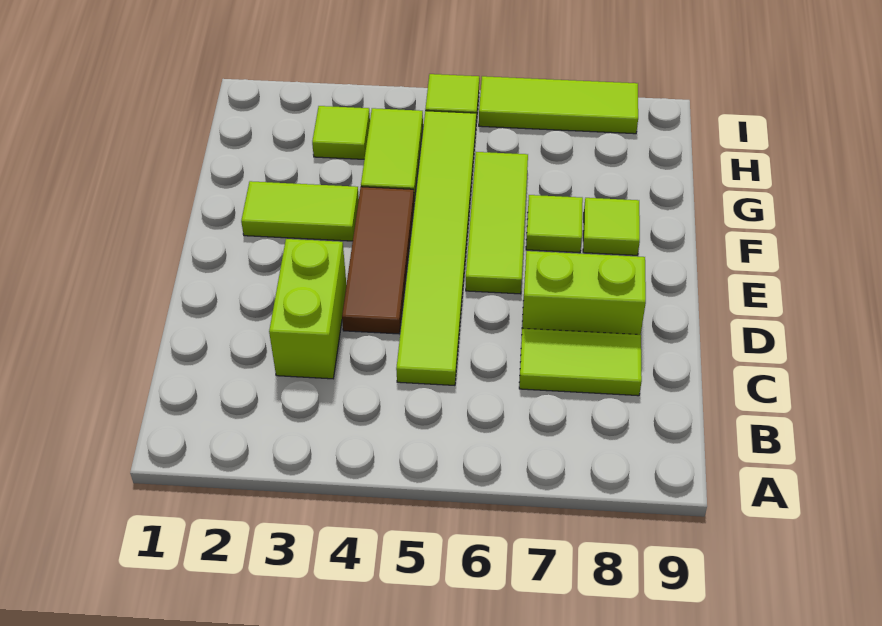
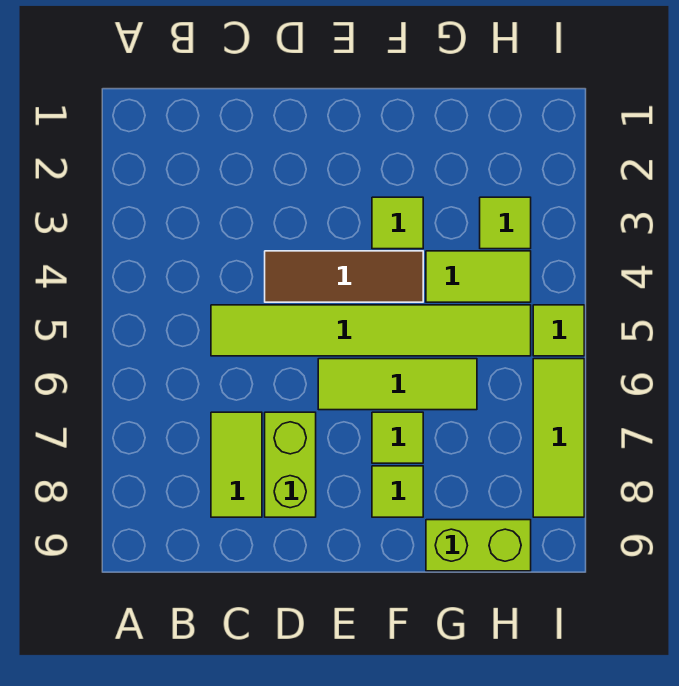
lime brick C3:D3 level 1 -> lime brick G9:H9 level 1
lime tile F2:F3 level 1 -> lime tile F3 level 1

